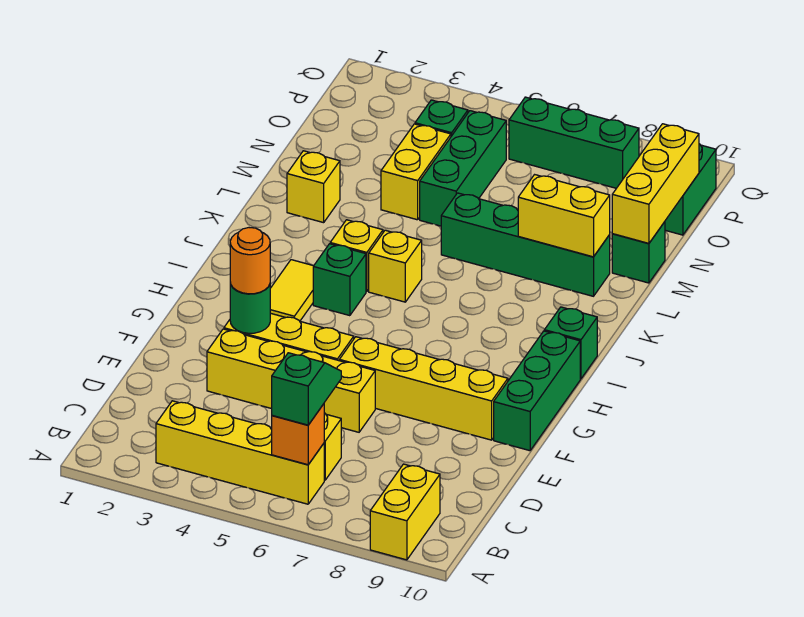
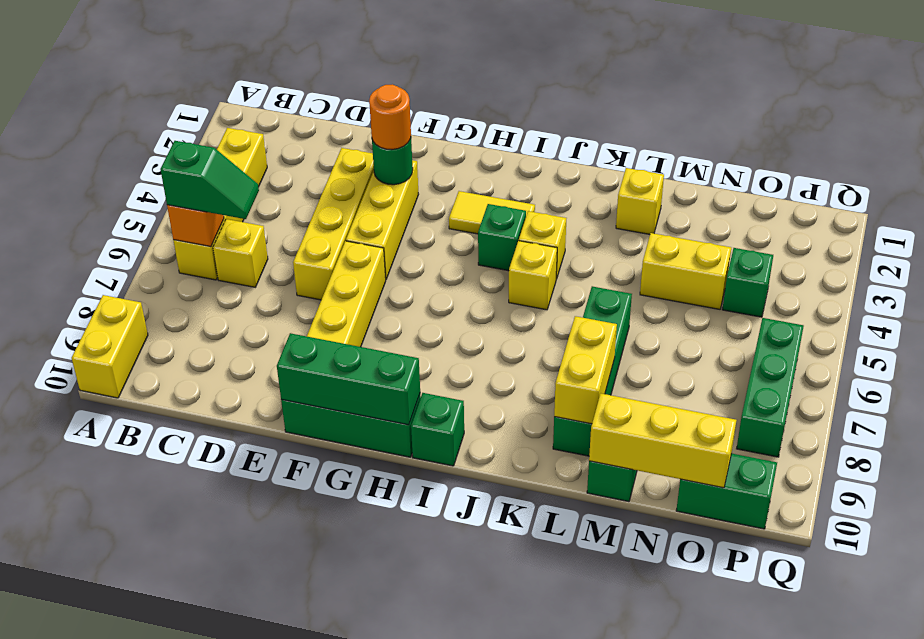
yellow brick A9:B9 level 1 -> yellow brick A9:A10 level 1
green brick M5:O5 level 1 -> green brick F10:H10 level 2

